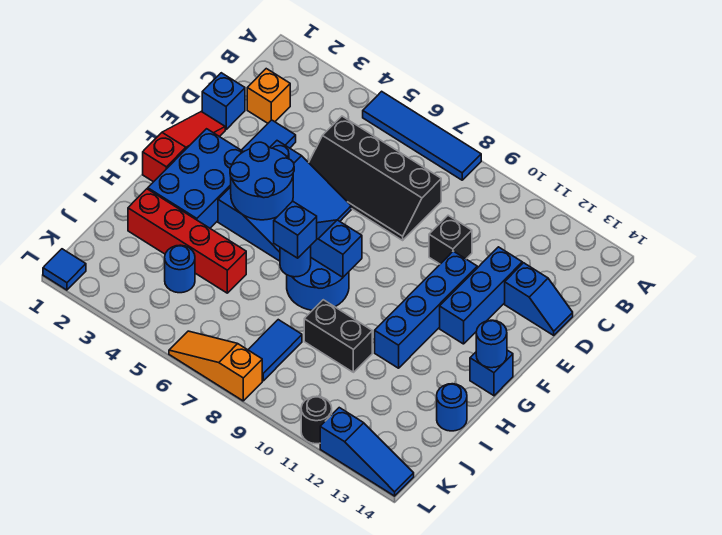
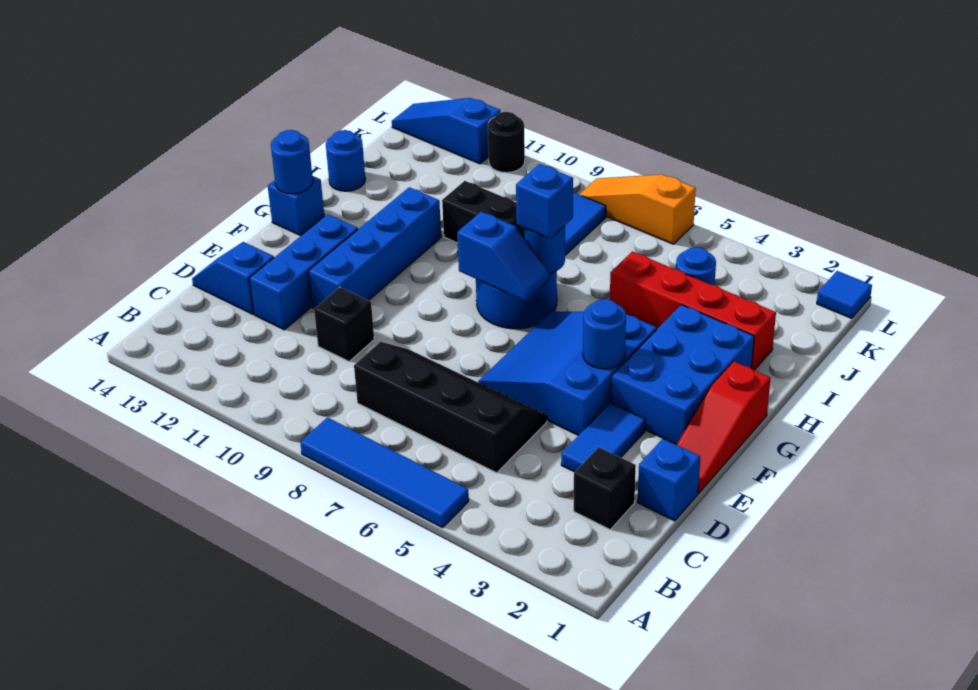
orange brick C2 level 1 -> black brick C2 level 1
blue round brick F4:G5 level 2 -> blue round brick F4 level 2
orange slope L6:L8 level 1 top 8 -> orange slope L6:L8 level 1 top 6

